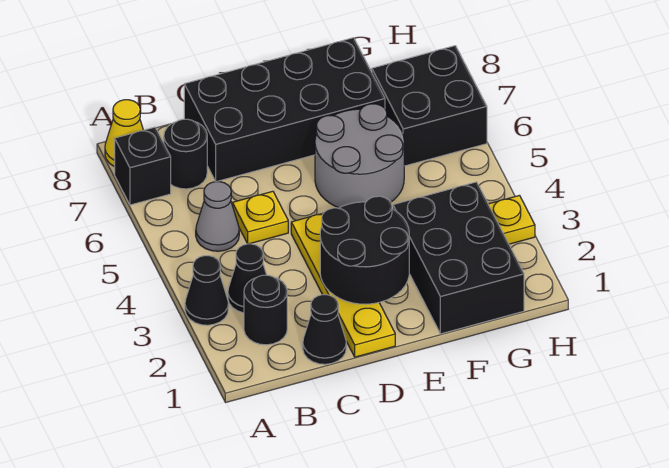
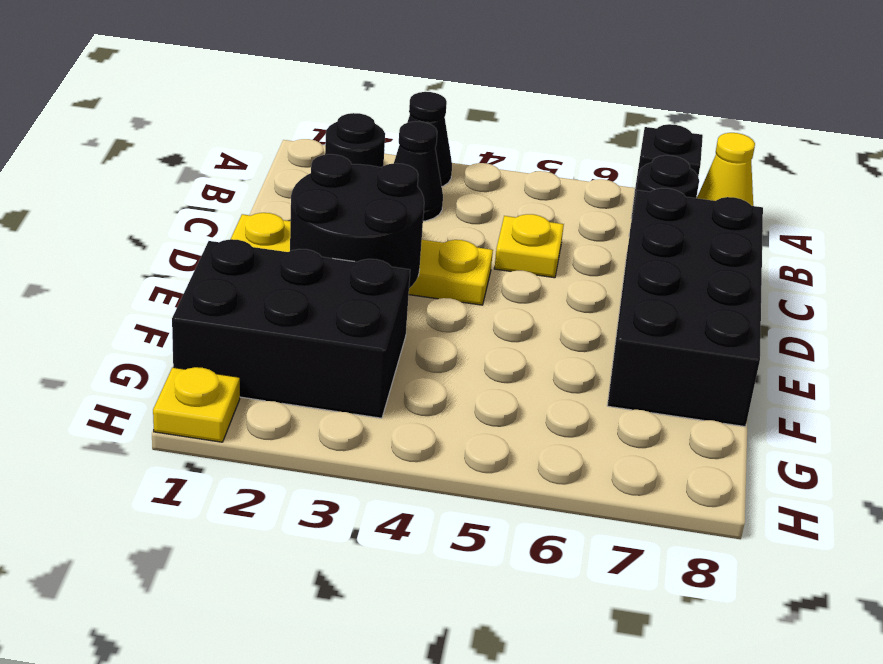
grey cone B5 level 1 -> none
black cone C1 level 1 -> none
grey round brick E5:F6 level 1 -> none
black brick G6:H7 level 1 -> none
yellow plate H3 level 1 -> yellow plate H1 level 1

